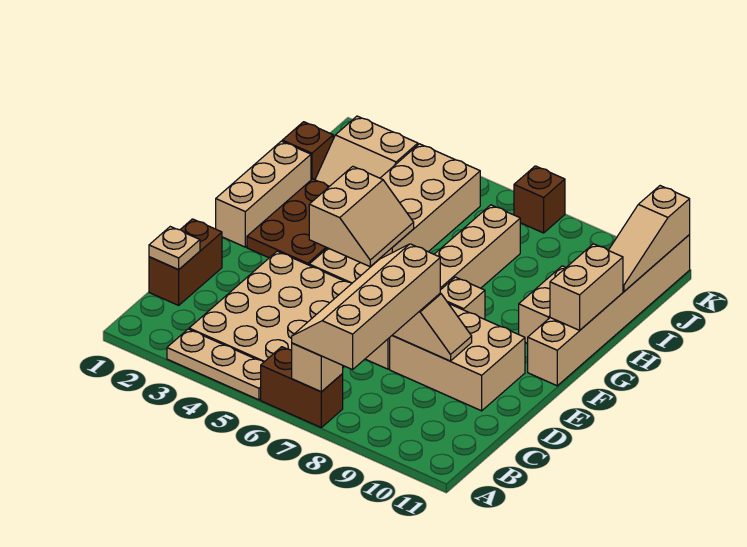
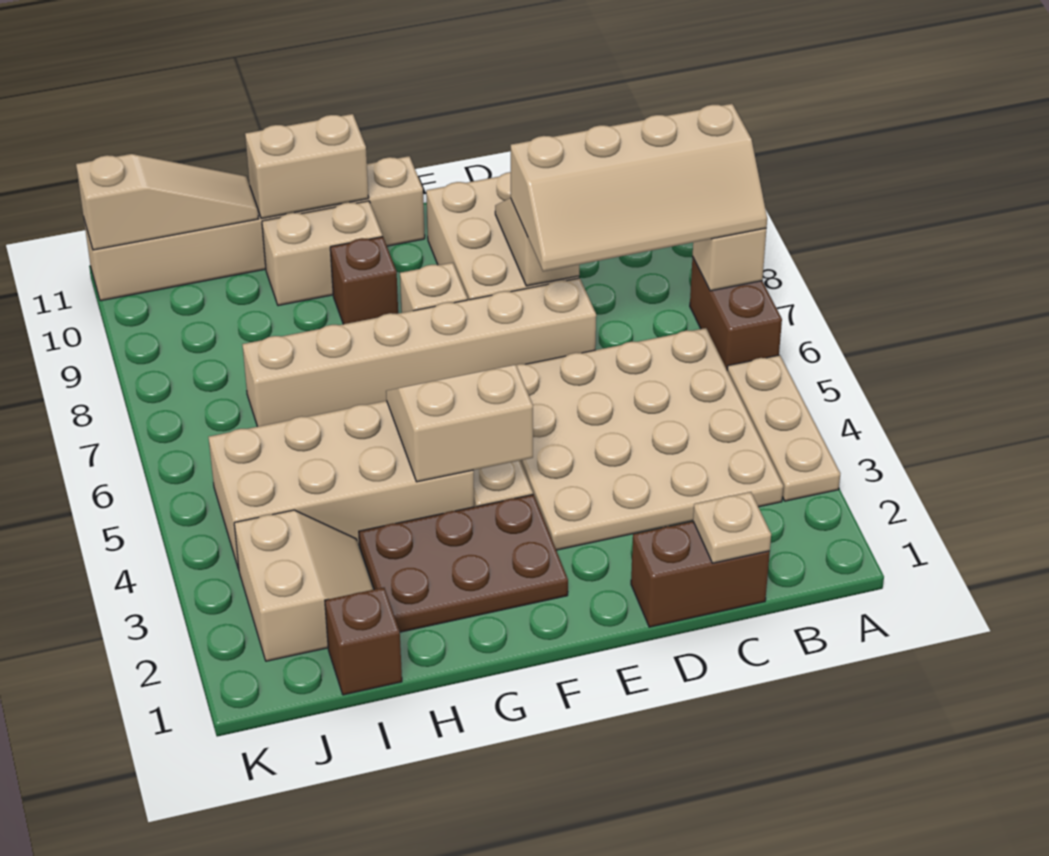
tan brick F1:H1 level 1 -> none
brown brick K7 level 1 -> brown brick G9 level 1

